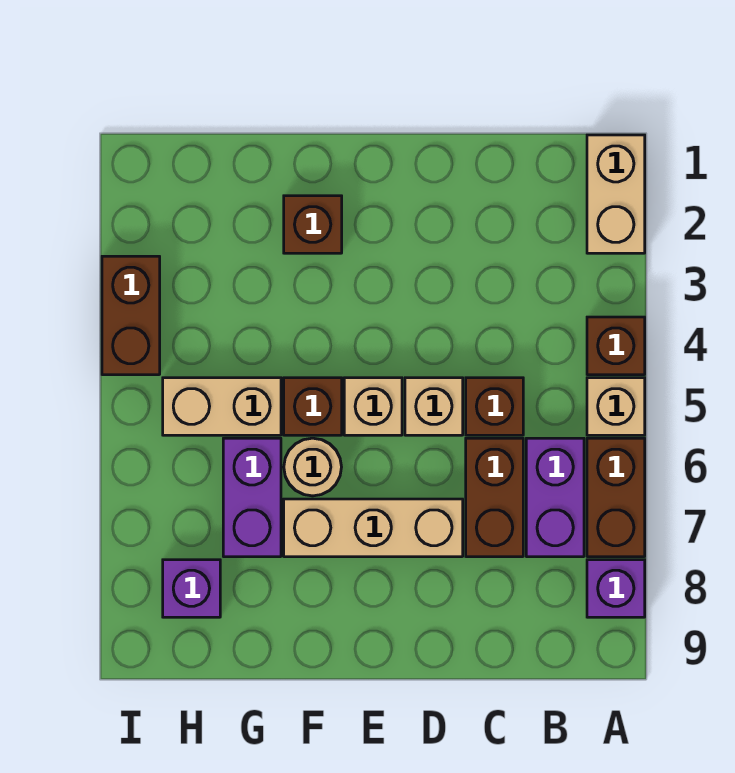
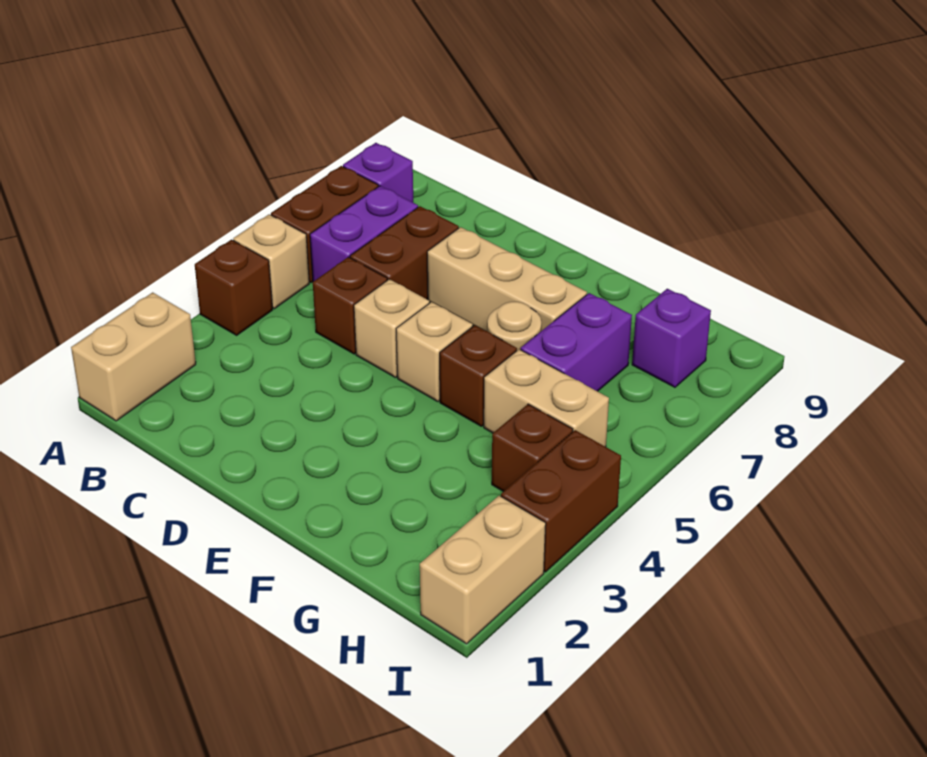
brown brick F2 level 1 -> brown brick H4 level 1
none -> tan brick I1:I2 level 1

